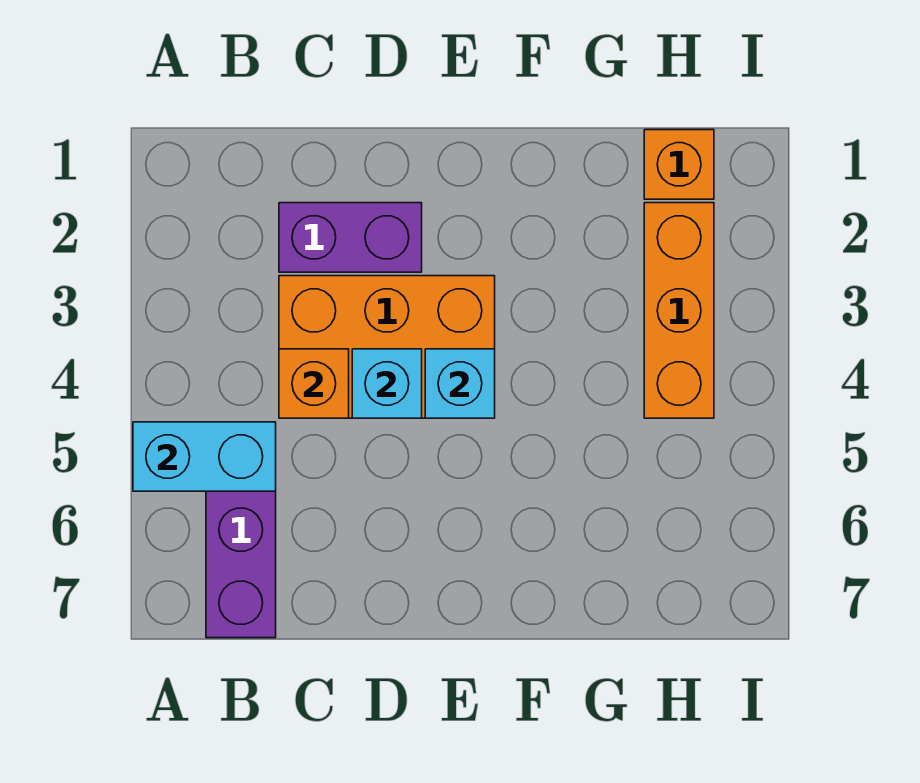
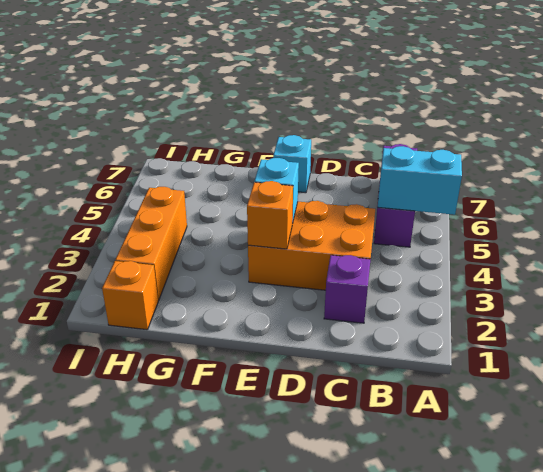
purple brick C2:D2 level 1 -> purple brick C2 level 1
orange brick C4 level 2 -> orange brick E3 level 2
cyan brick D4 level 2 -> cyan brick E7 level 1

